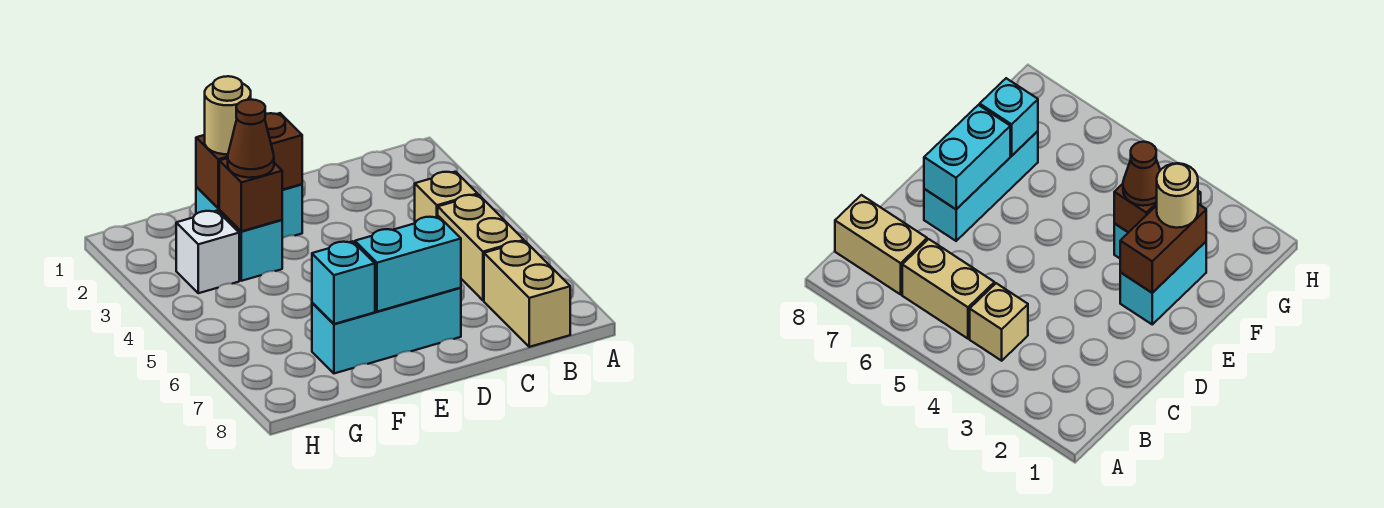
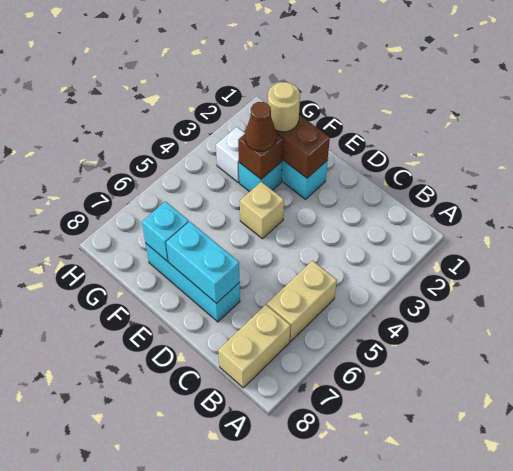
tan brick B4 level 1 -> tan brick E4 level 1

